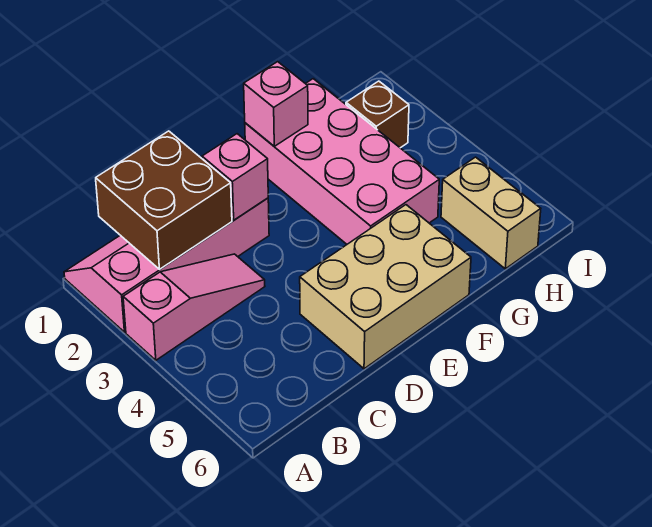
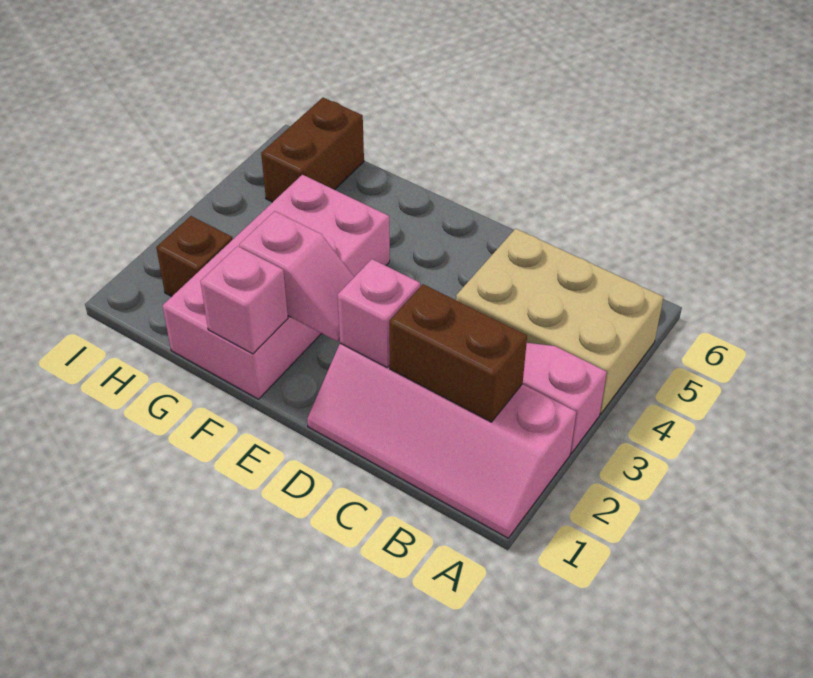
brown brick B1:C2 level 2 -> brown brick B2:C2 level 2
tan brick D5:F6 level 1 -> tan brick A4:C5 level 1
none -> pink slope E2:F2 level 2 top F
tan brick H5:H6 level 1 -> brown brick H5:H6 level 1

